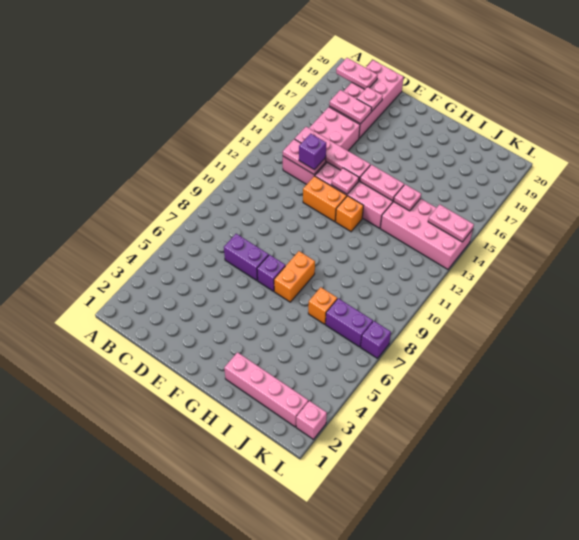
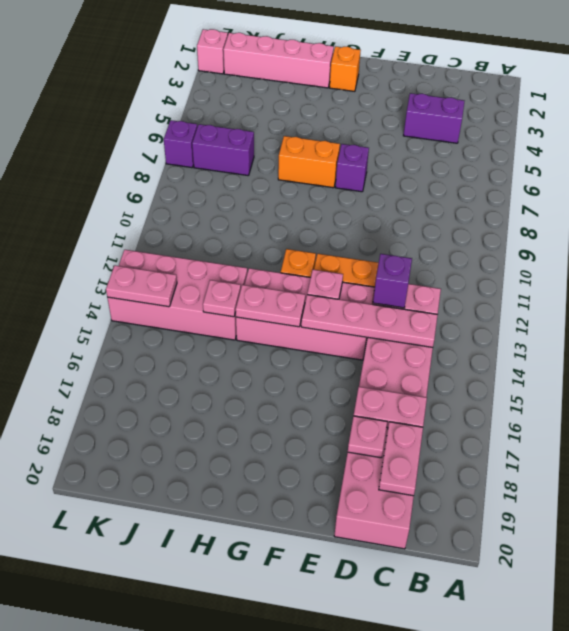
pink plate B19:C19 level 2 -> pink plate C18:C19 level 2
purple brick D7:E7 level 1 -> purple brick C4:D4 level 1
orange brick G7:G8 level 1 -> orange brick G7:H7 level 1
orange brick I7 level 1 -> orange brick G2 level 1

